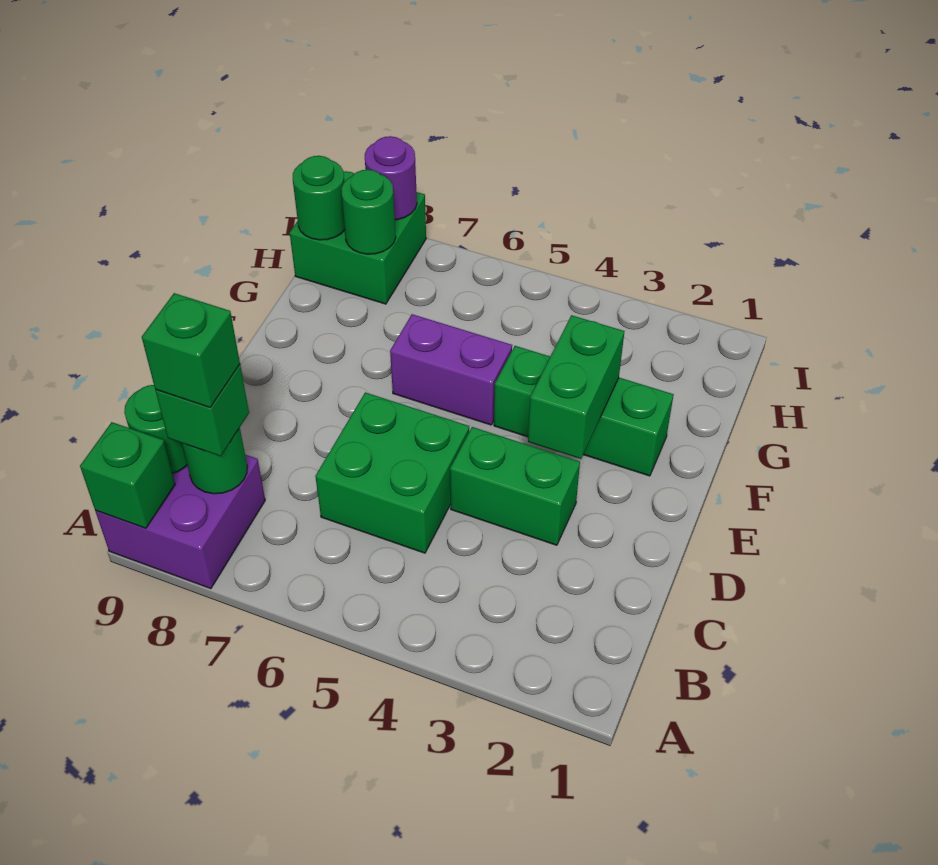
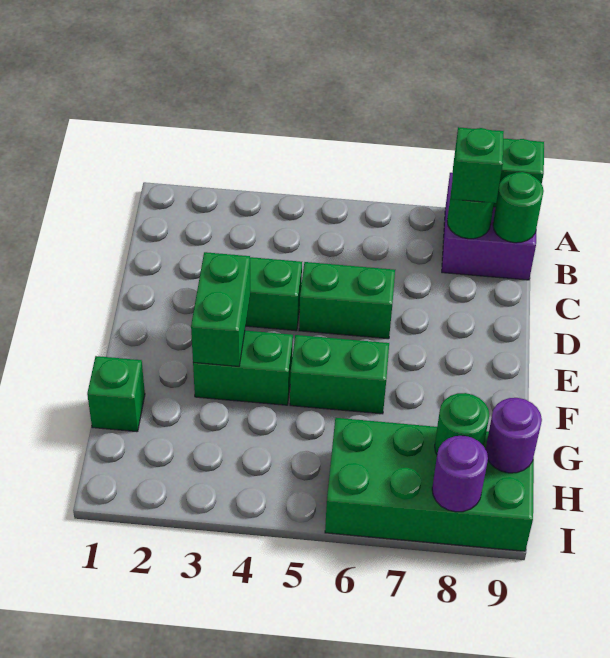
green brick B8 level 4 -> green brick G1 level 1
green brick C5:D6 level 1 -> green brick D5:D6 level 1
green brick F2:F4 level 1 -> green brick F3:F4 level 1
purple brick F5:F6 level 1 -> green brick F5:F6 level 1
green brick H8:I9 level 1 -> green brick H6:I9 level 1
green round brick H9 level 2 -> purple round brick H9 level 2

